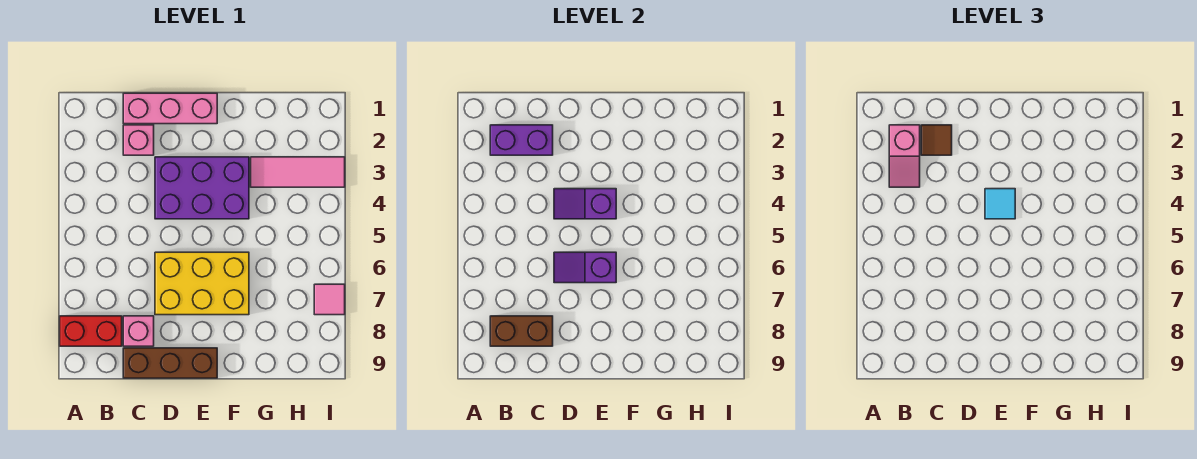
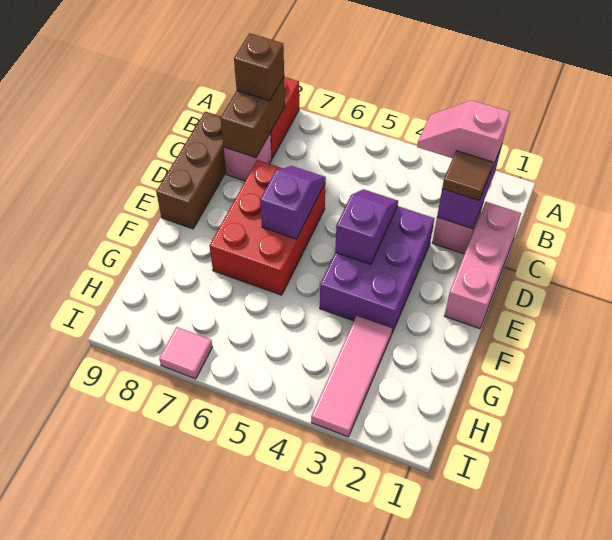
none -> brown brick B8 level 3
yellow brick D6:F7 level 1 -> red brick D6:F7 level 1
cyan tile E4 level 3 -> none

